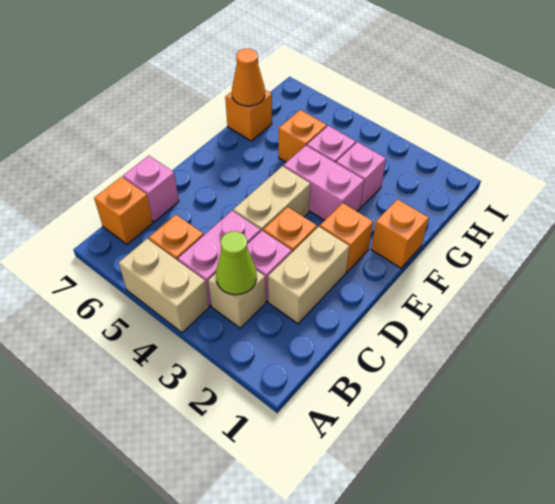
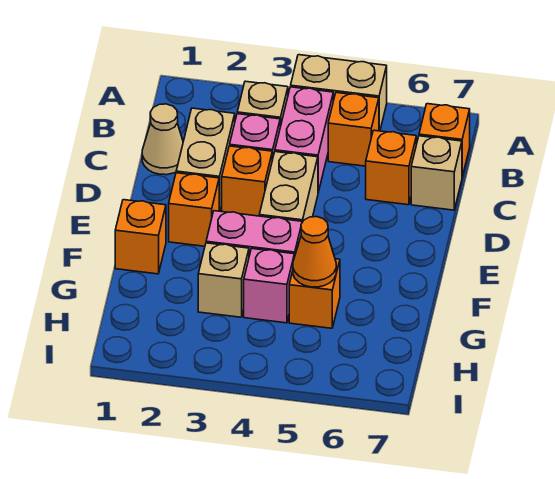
lime cone B3 level 2 -> none
none -> tan cone C1 level 1
pink brick C7 level 1 -> tan brick C7 level 1
pink brick G3 level 1 -> tan brick G3 level 1
orange brick G7 level 1 -> orange brick C6 level 1
orange cone G7 level 2 -> orange cone G5 level 2

